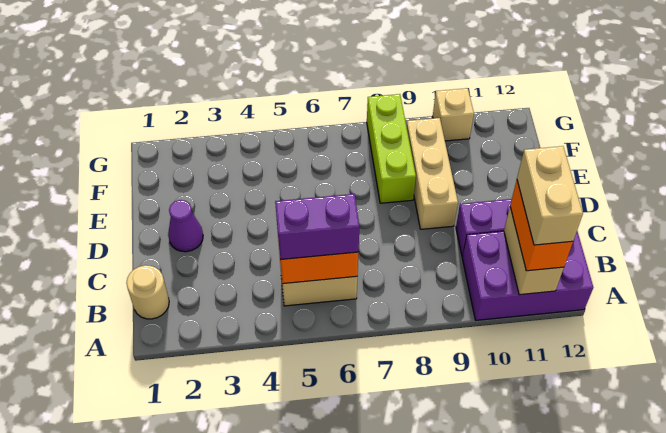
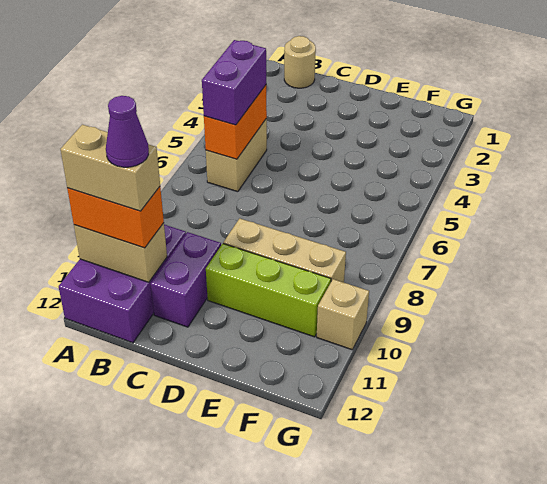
purple cone D2 level 1 -> purple cone B11 level 5
lime brick E8:G8 level 1 -> lime brick D10:F10 level 1

